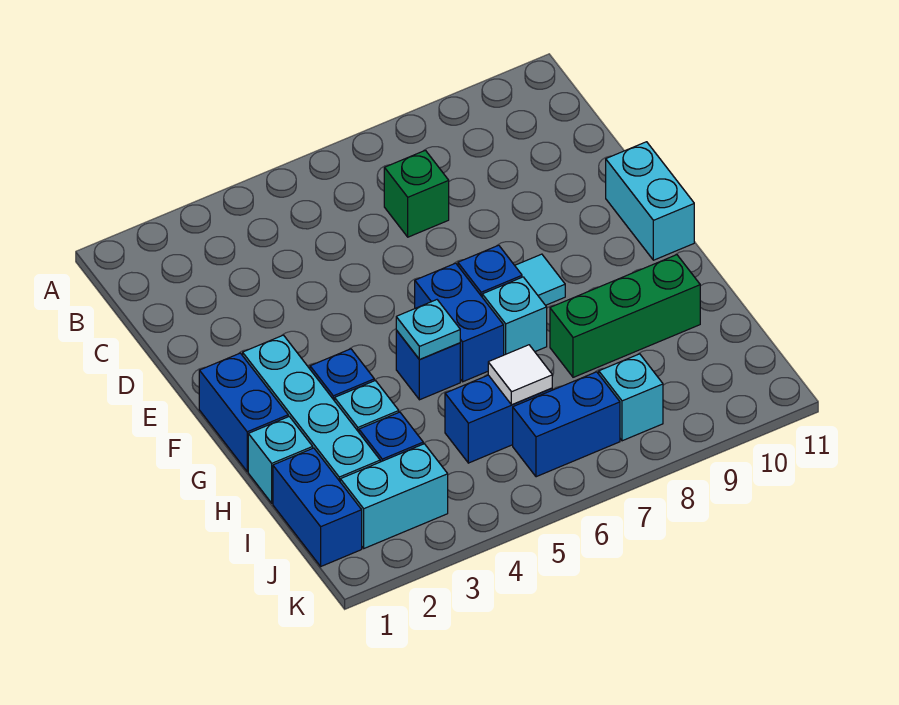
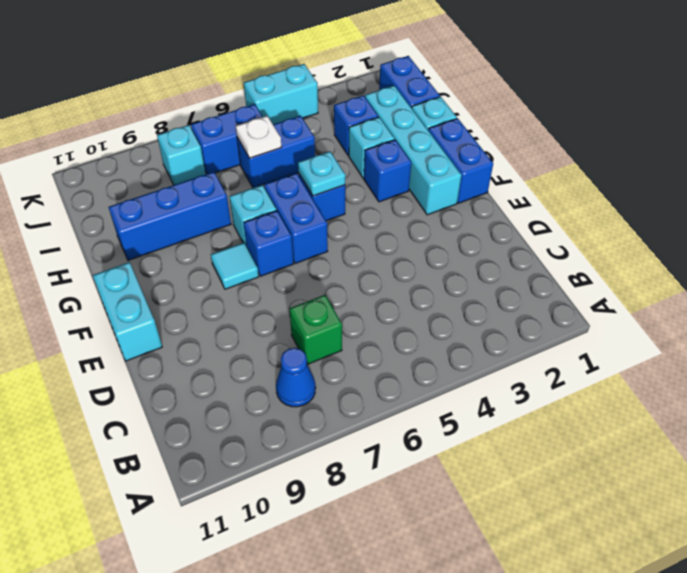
none -> blue cone B8 level 1
green brick H8:H10 level 1 -> blue brick H8:H10 level 1
white tile I6 level 2 -> white plate I6 level 2
cyan brick J2:J3 level 1 -> cyan brick K4:K5 level 1

